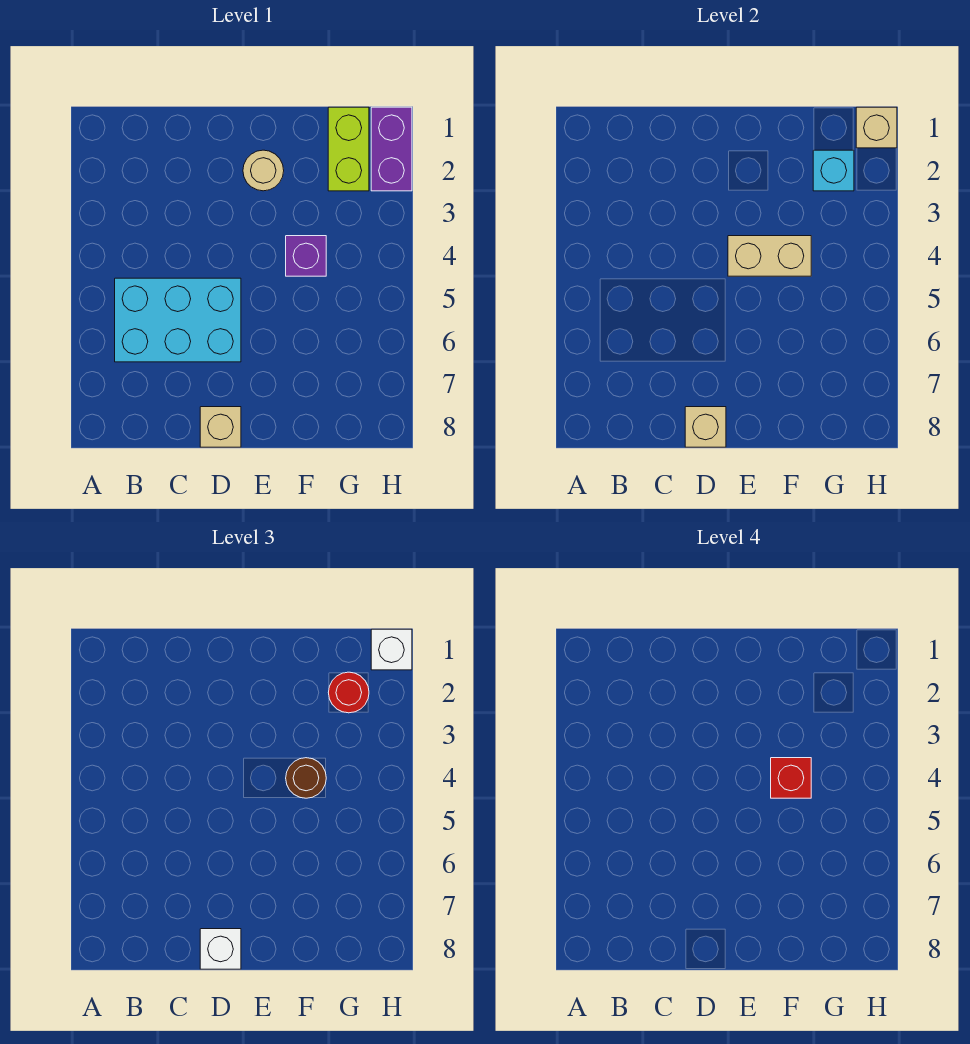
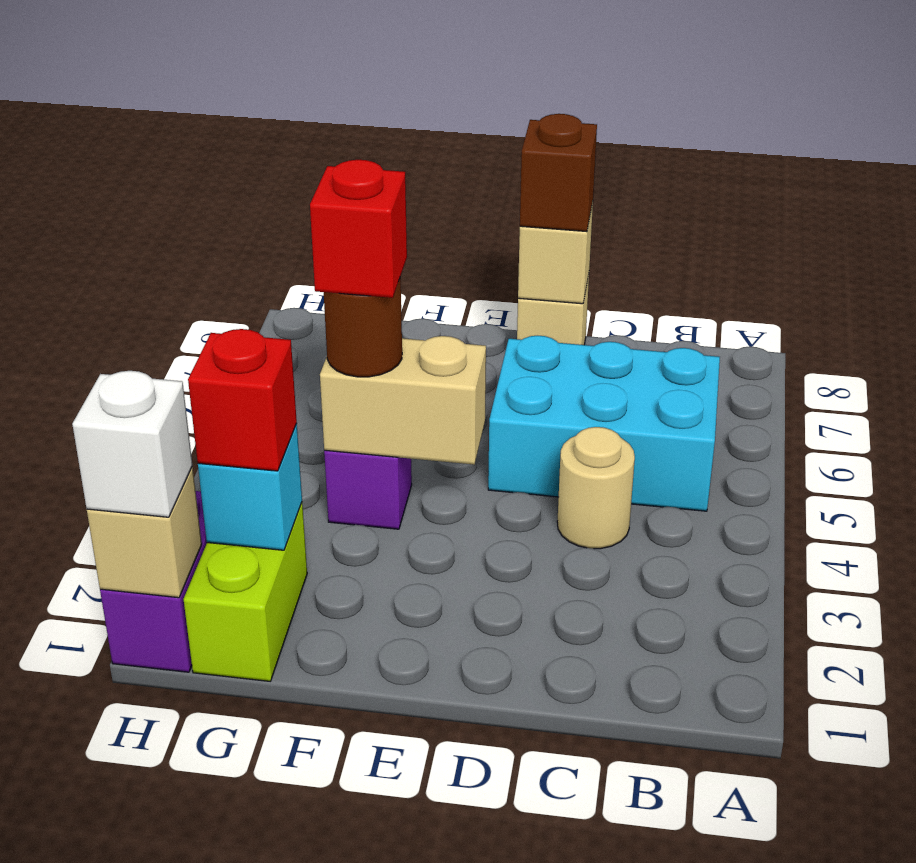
white brick D8 level 3 -> brown brick D8 level 3
tan round brick E2 level 1 -> tan round brick C4 level 1
red round brick G2 level 3 -> red brick G2 level 3

